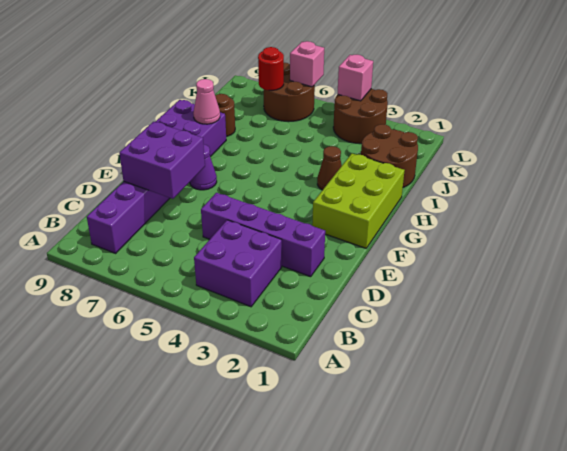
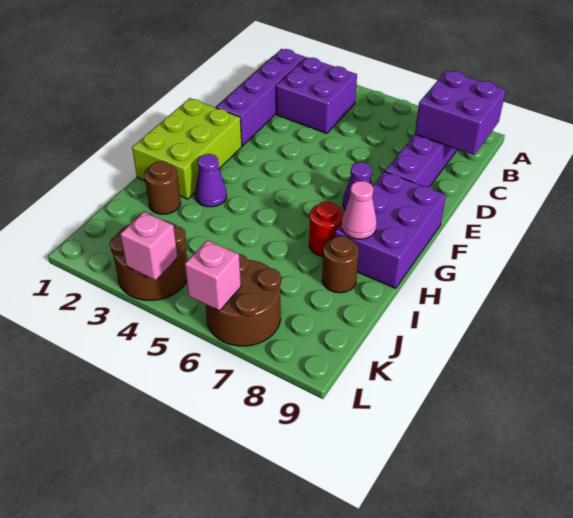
purple brick D2:D5 level 1 -> purple brick B2:E2 level 1
purple brick D7:E8 level 2 -> purple brick B8:C9 level 2
brown cone H3 level 1 -> purple cone H3 level 1
brown round brick I1:J2 level 1 -> brown round brick I2 level 1
red round brick K7 level 2 -> red round brick H7 level 1

